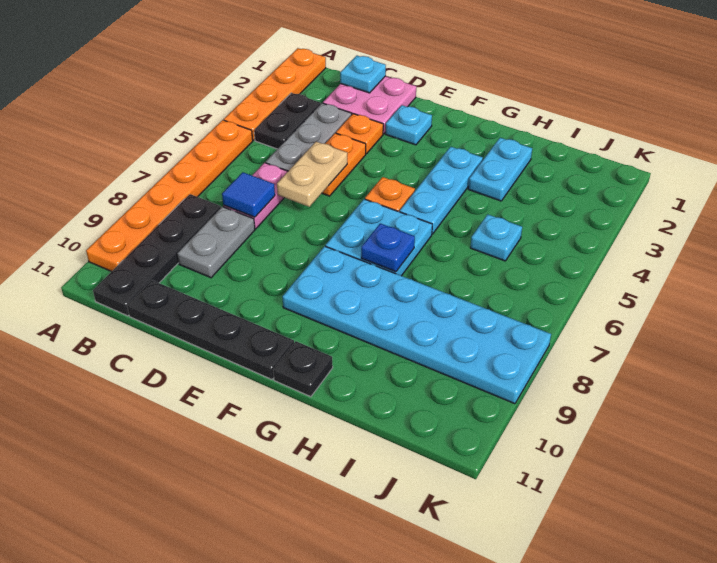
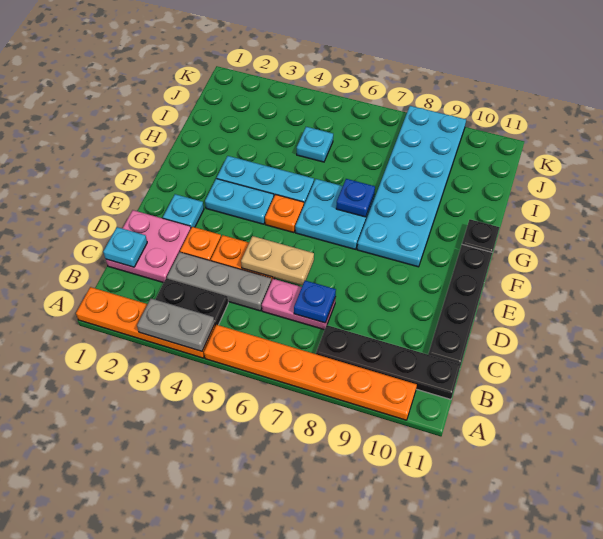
blue tile C7 level 2 -> blue plate C7 level 2
grey plate C8:C9 level 1 -> grey plate A3:A4 level 2
cyan plate H2:H3 level 1 -> cyan plate F3:F4 level 1

